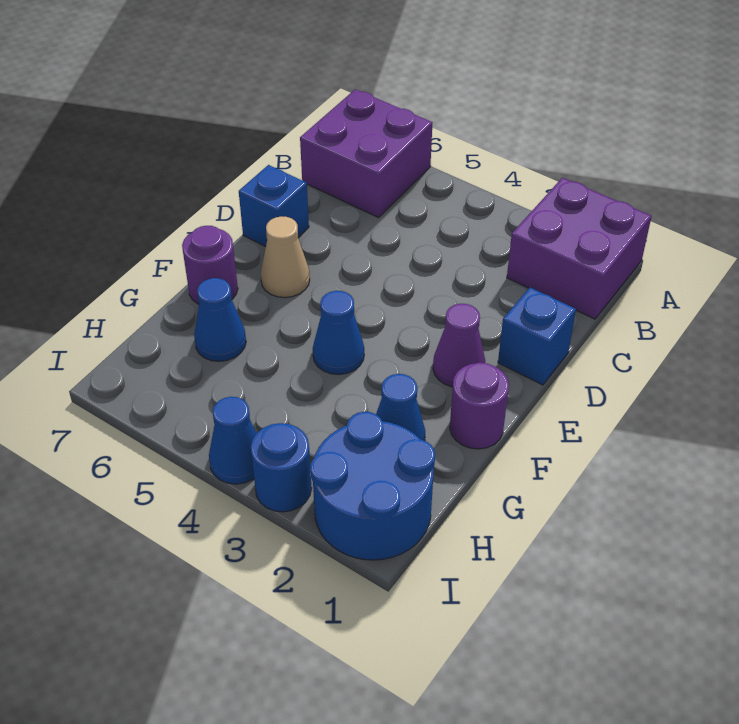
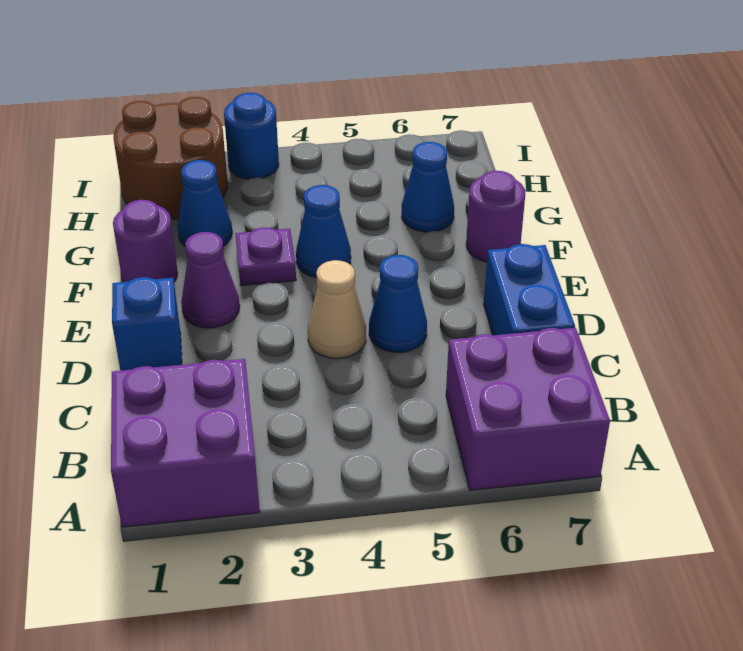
blue brick D7 level 1 -> blue brick C7:D7 level 1
tan cone E6 level 1 -> tan cone D4 level 1
none -> purple plate F3 level 1
blue round brick H1:I2 level 1 -> brown round brick H1:I2 level 1
blue cone I4 level 1 -> blue cone D5 level 1

